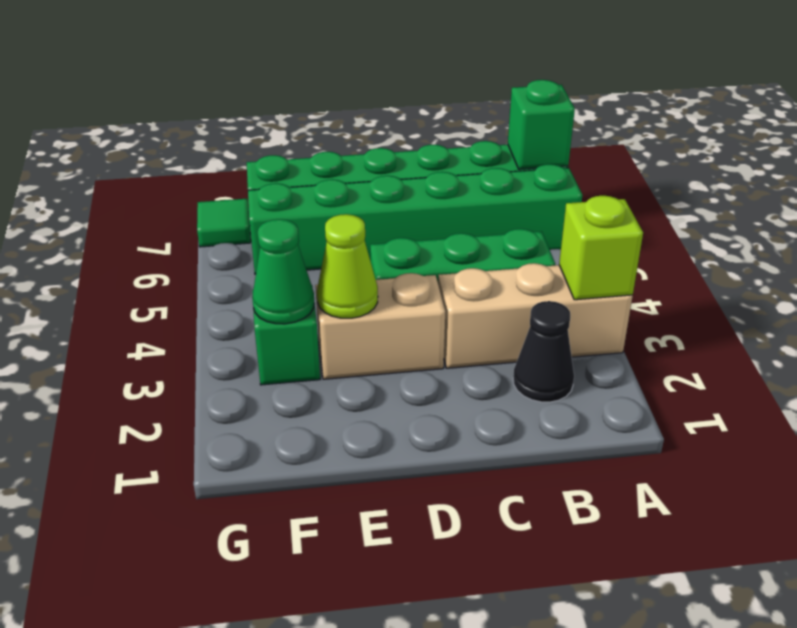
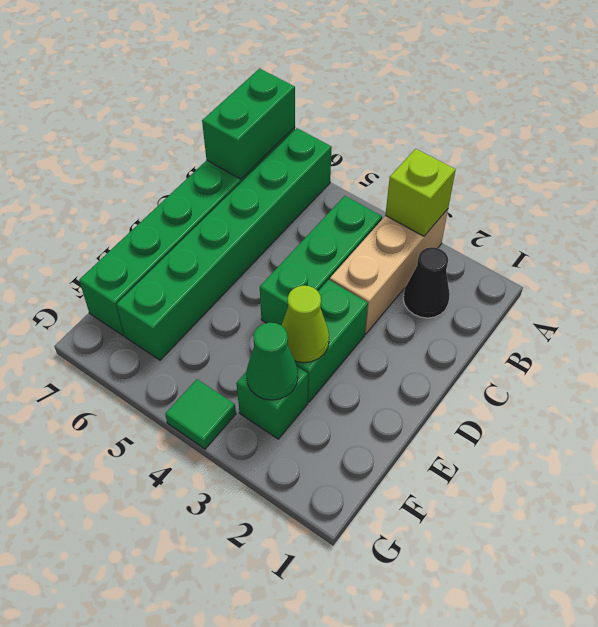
green brick A7 level 2 -> green brick A7:B7 level 2
tan brick D3:E3 level 1 -> green brick D3:E3 level 1
green tile G7 level 1 -> green tile G4 level 1

